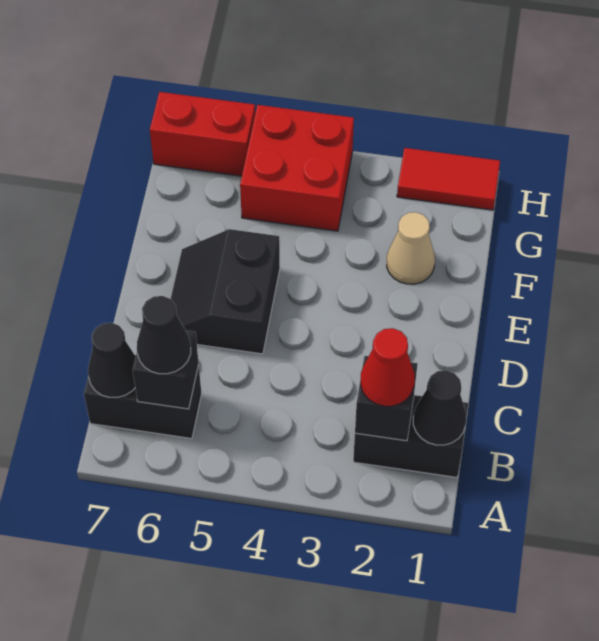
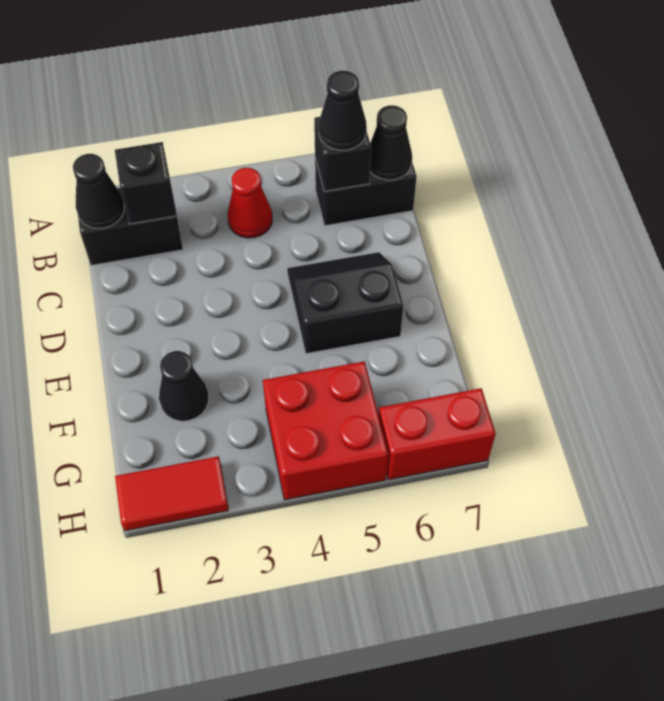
red cone B2 level 3 -> red cone B4 level 1
black slope D5:E6 level 1 top 5 -> black slope D5:E6 level 1 top E
tan cone F2 level 1 -> black cone F2 level 1

